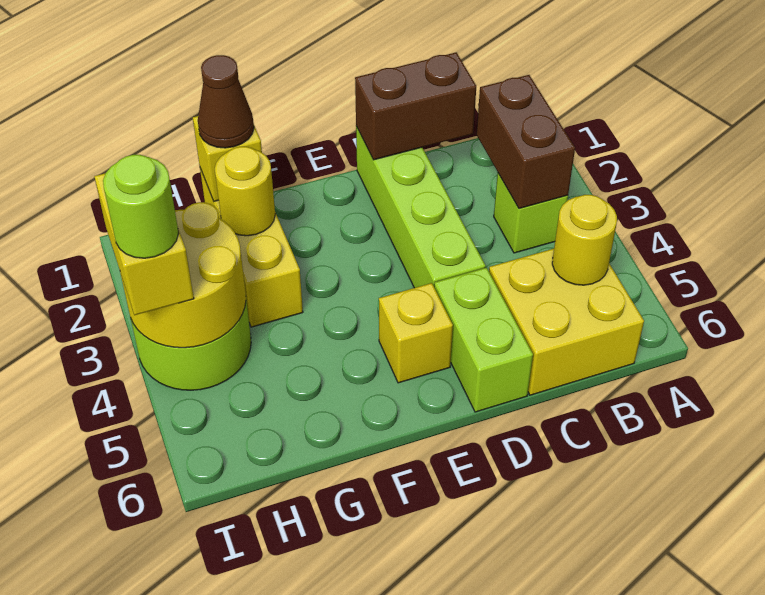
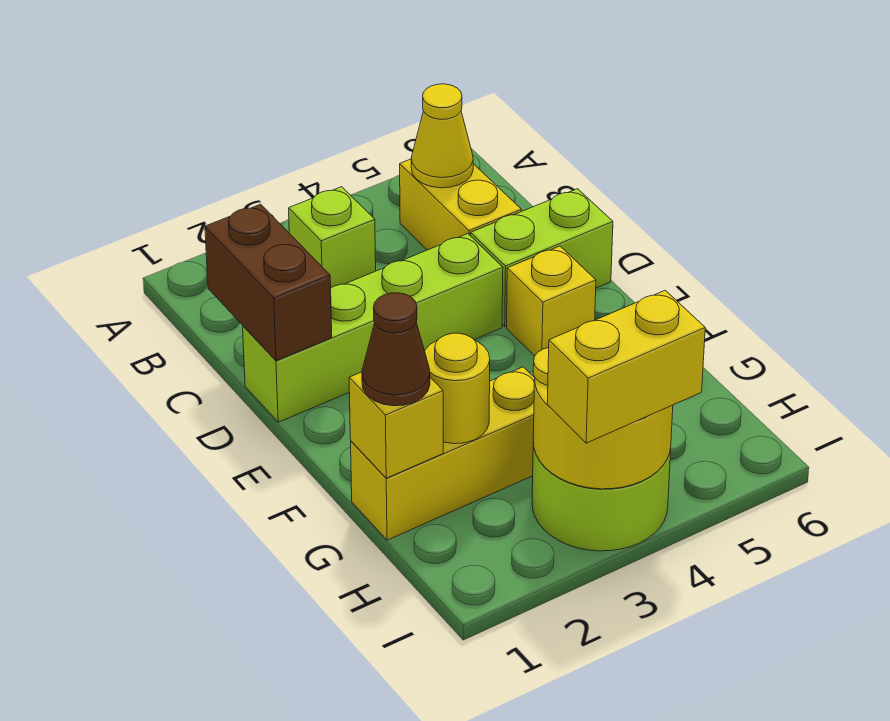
brown brick B2:B3 level 2 -> none
yellow brick B5:C6 level 1 -> yellow brick B5:C5 level 1
yellow round brick B5 level 2 -> yellow cone B5 level 2
lime round brick I4 level 4 -> none

